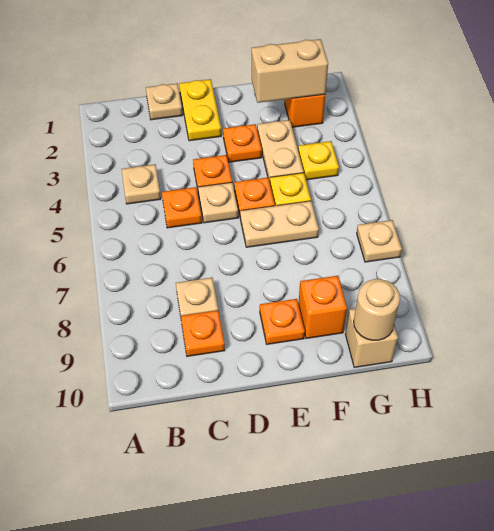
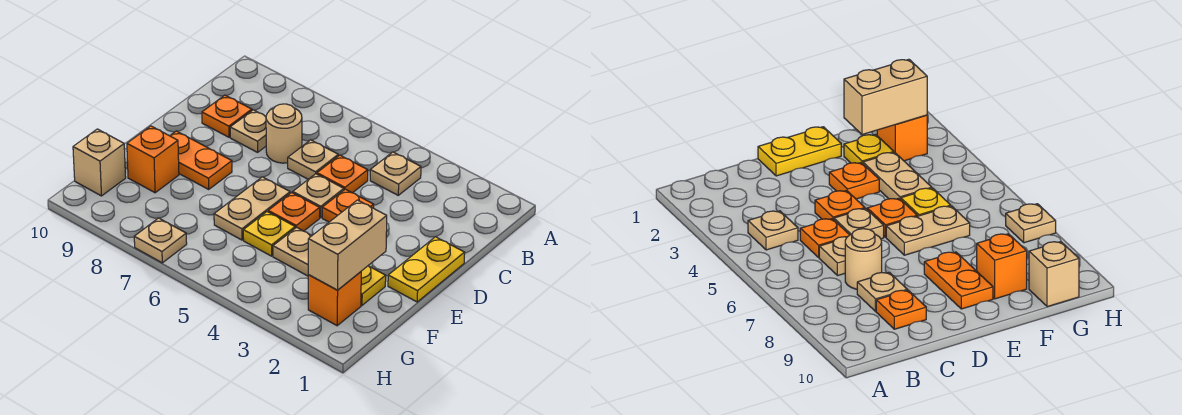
tan plate C1 level 1 -> tan plate C6 level 1
yellow plate D1:D2 level 1 -> yellow plate D1:E1 level 1
orange plate E9 level 1 -> orange plate E8:E9 level 1
yellow plate G4 level 1 -> yellow plate F2 level 1
tan round brick G10 level 2 -> tan round brick C7 level 1

